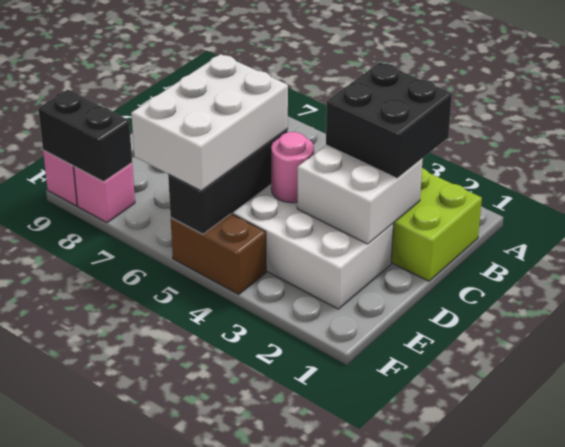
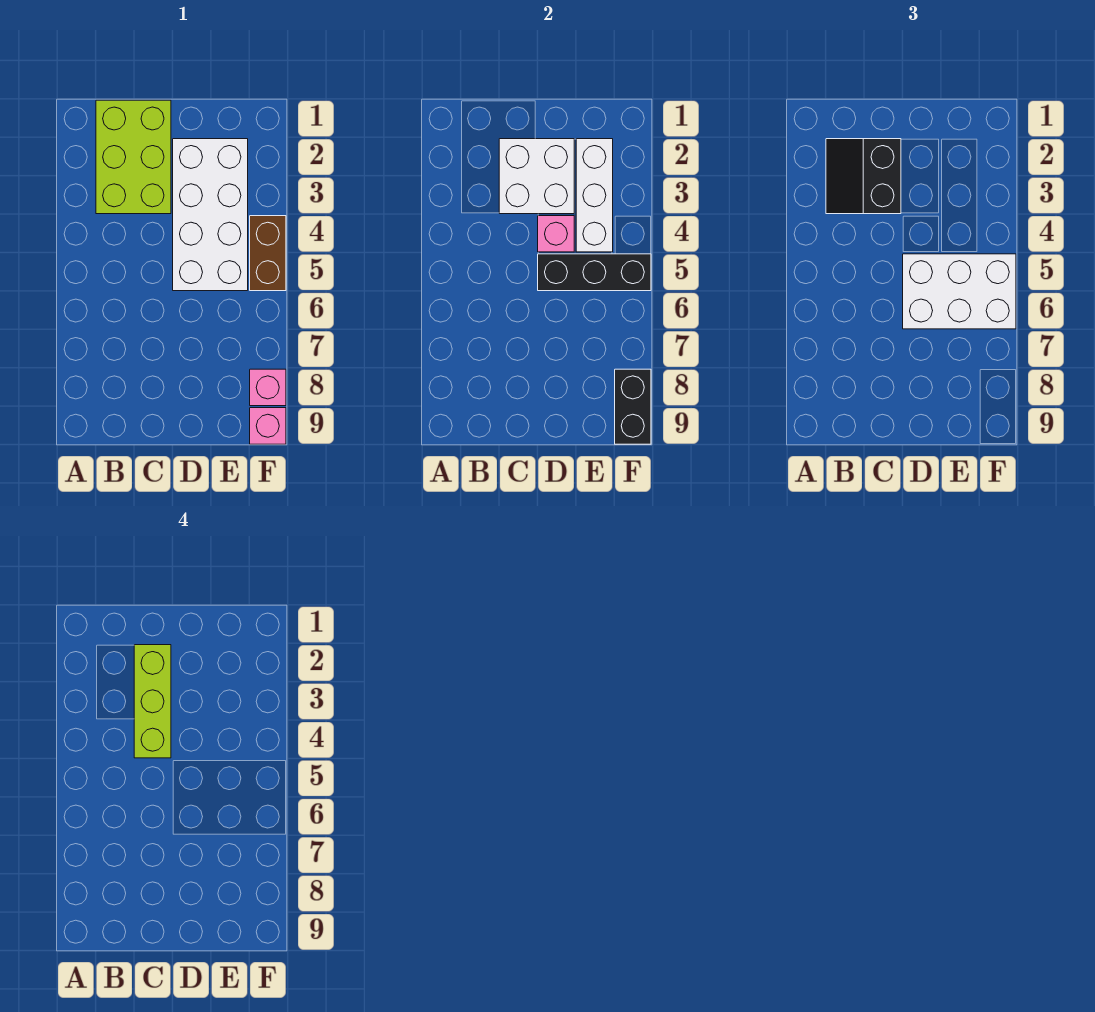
black brick B2:C3 level 3 -> black slope B2:C3 level 3 top C
none -> lime brick C2:C4 level 4
pink round brick D4 level 2 -> pink brick D4 level 2
none -> white brick E2:E4 level 2

